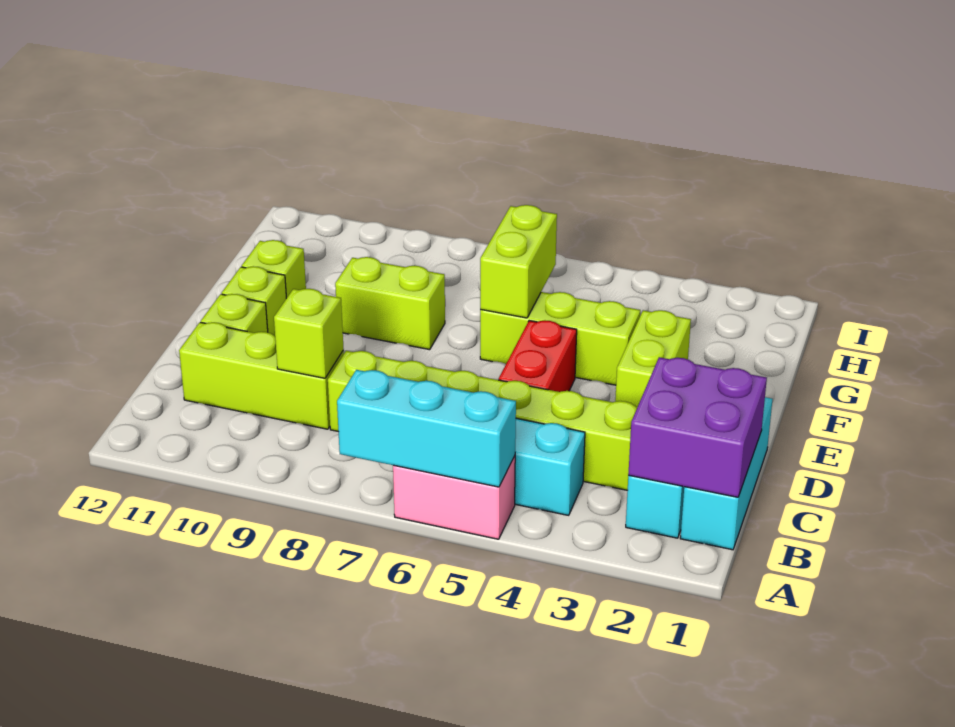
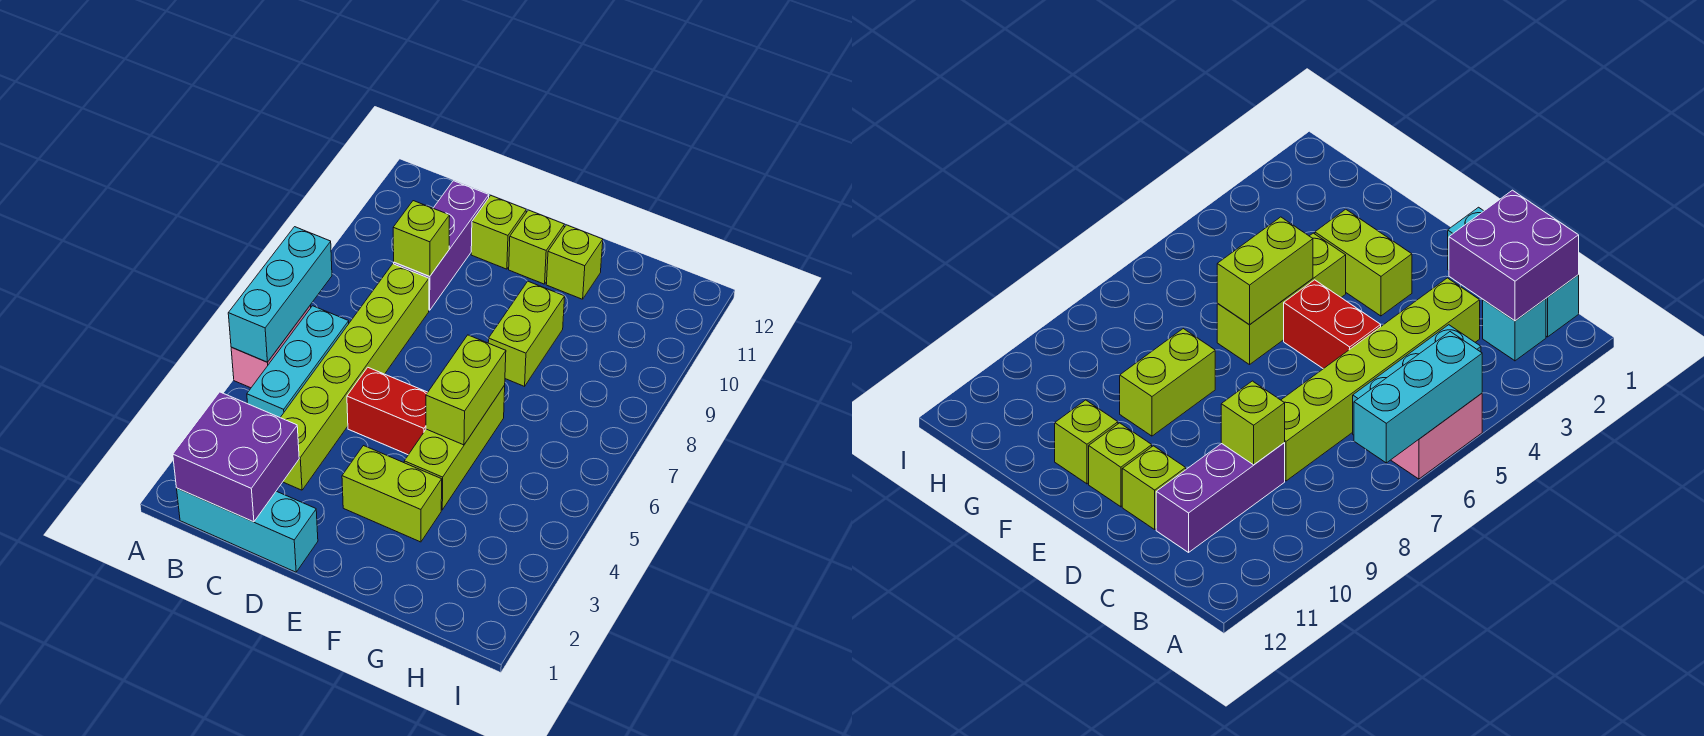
lime brick C9:C11 level 1 -> purple brick C9:C11 level 1
lime brick F6:G6 level 2 -> lime brick F5:F6 level 2

